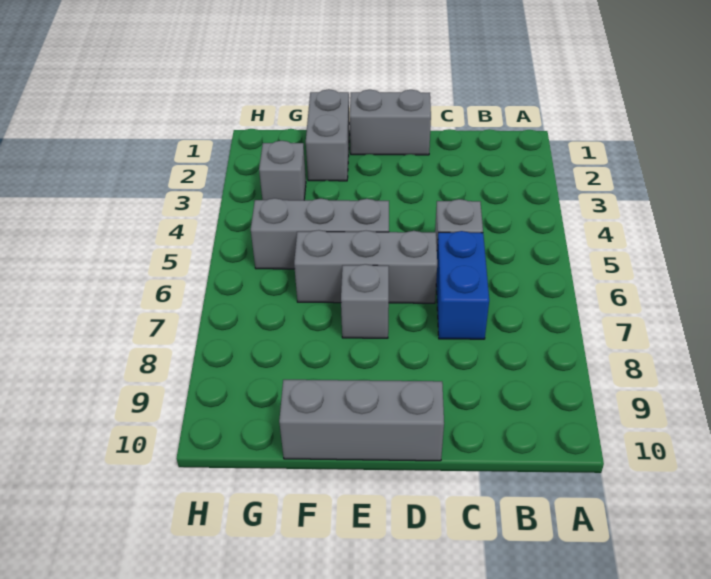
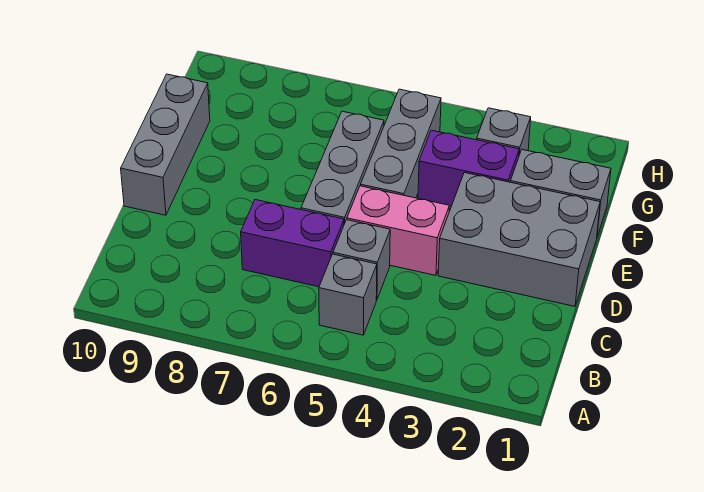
blue brick C6:C7 level 1 -> purple brick C6:C7 level 1
grey brick D1:E1 level 1 -> grey brick D1:E3 level 1
none -> pink brick D4:D5 level 1
grey brick E7 level 1 -> grey brick B5 level 1
none -> purple brick F3:F4 level 1

